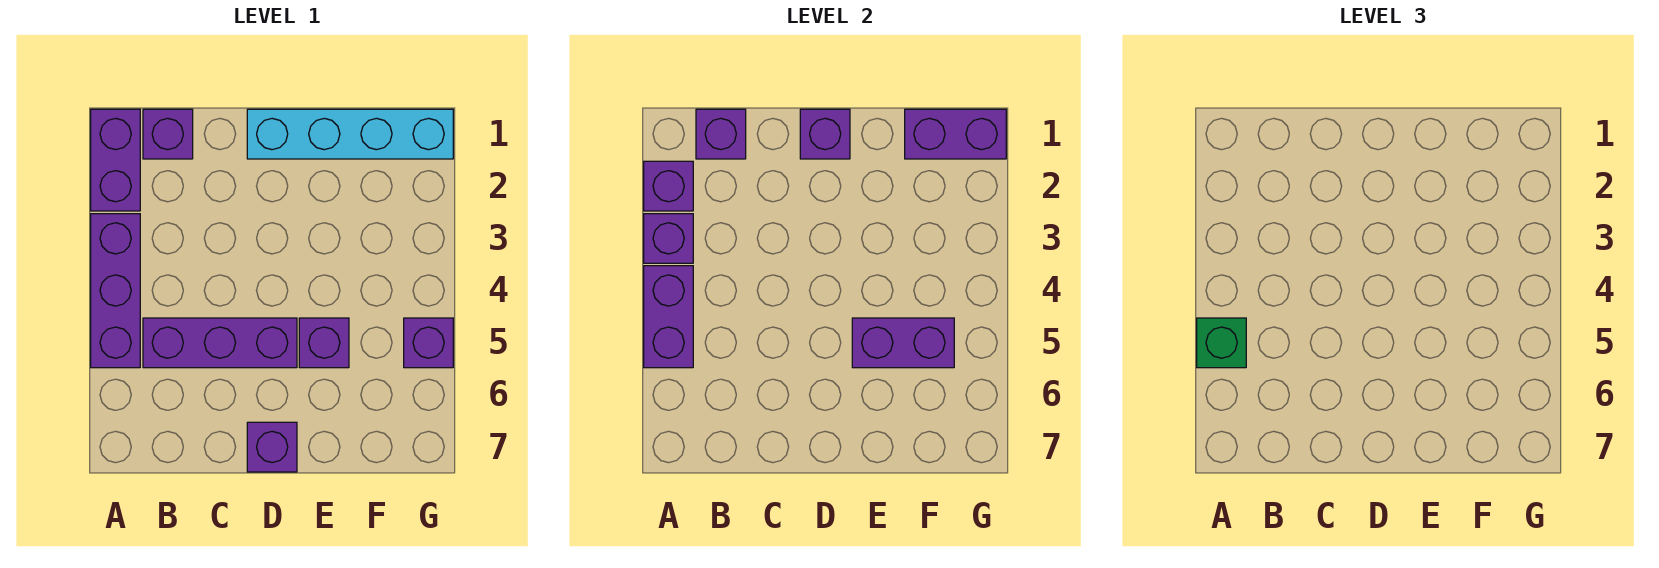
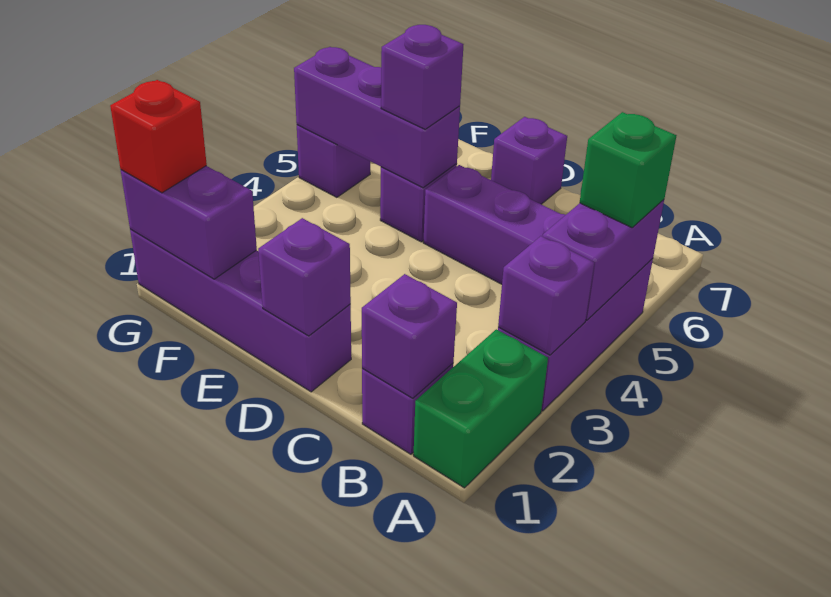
purple brick A1:A2 level 1 -> green brick A1:A2 level 1
purple brick A2 level 2 -> purple brick E5 level 3
cyan brick D1:G1 level 1 -> purple brick D1:G1 level 1
purple brick E5:F5 level 2 -> purple brick E5:G5 level 2
none -> red brick G1 level 3

